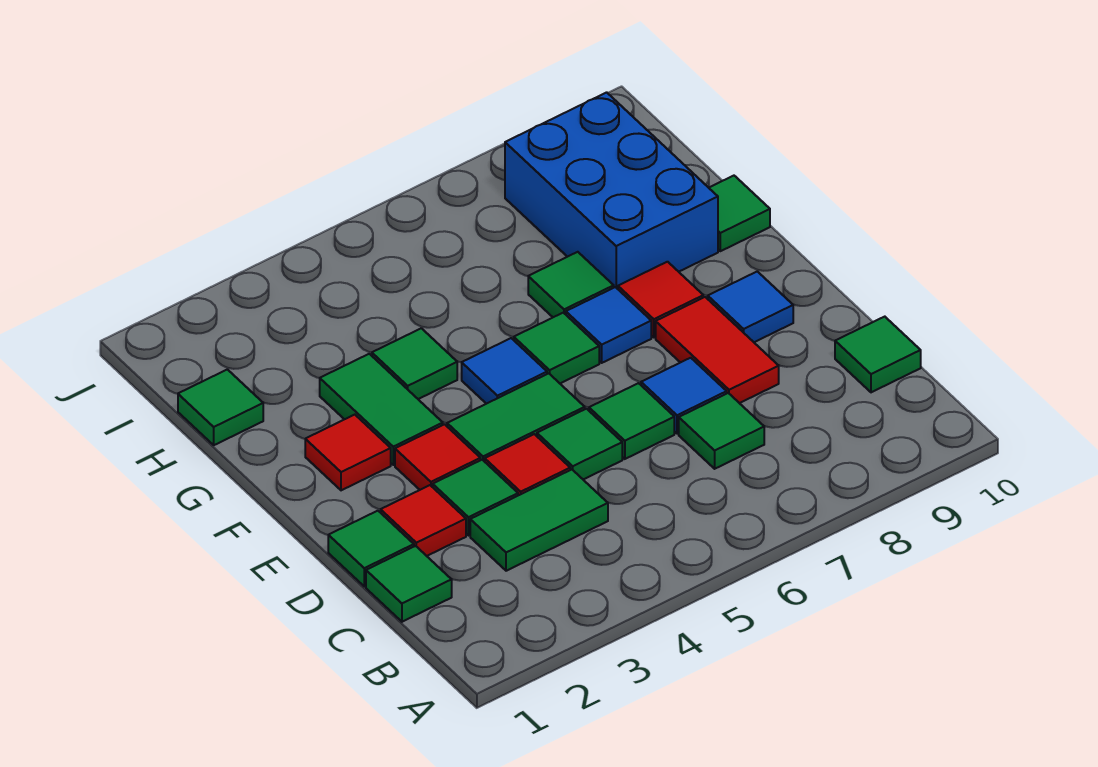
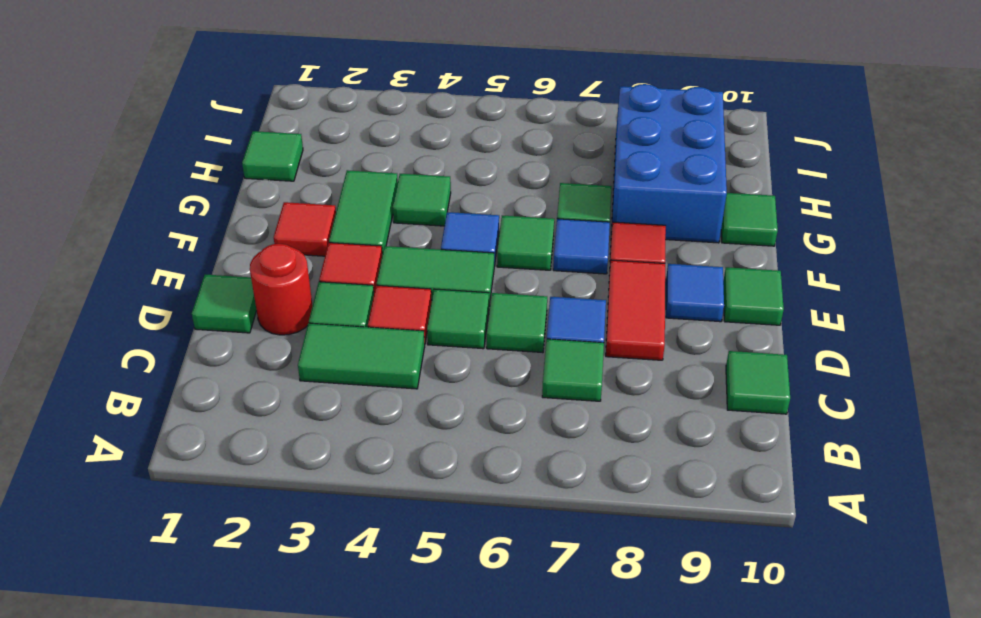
green tile C1 level 1 -> green tile E10 level 1
red tile D2 level 1 -> red round brick D2 level 1

